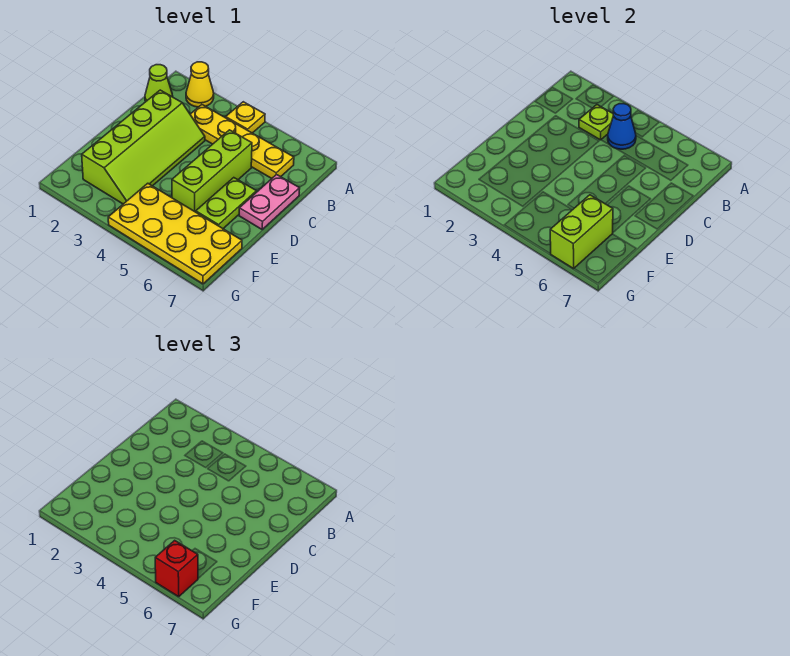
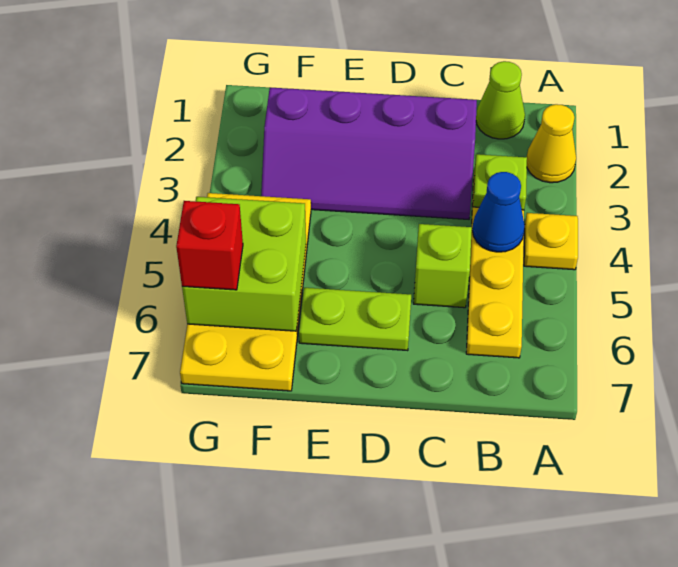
lime slope C2:F3 level 1 top 2 -> purple slope C2:F3 level 1 top 2
lime brick C5:E5 level 1 -> lime brick C5 level 1
pink plate C7:D7 level 1 -> none
lime brick F6:G6 level 2 -> lime brick F5:G6 level 2

